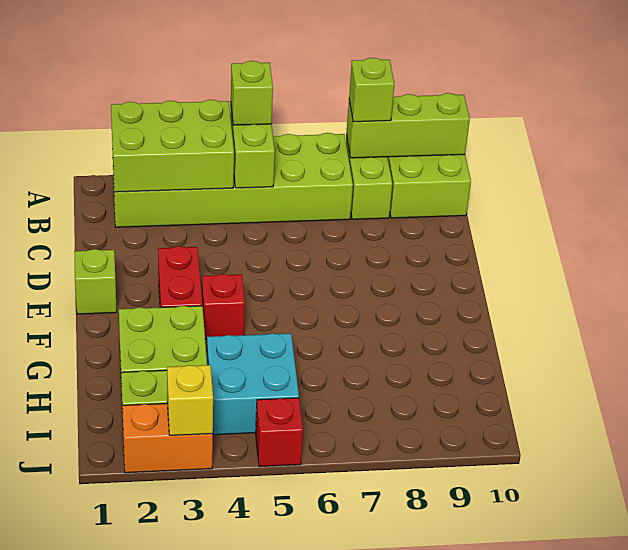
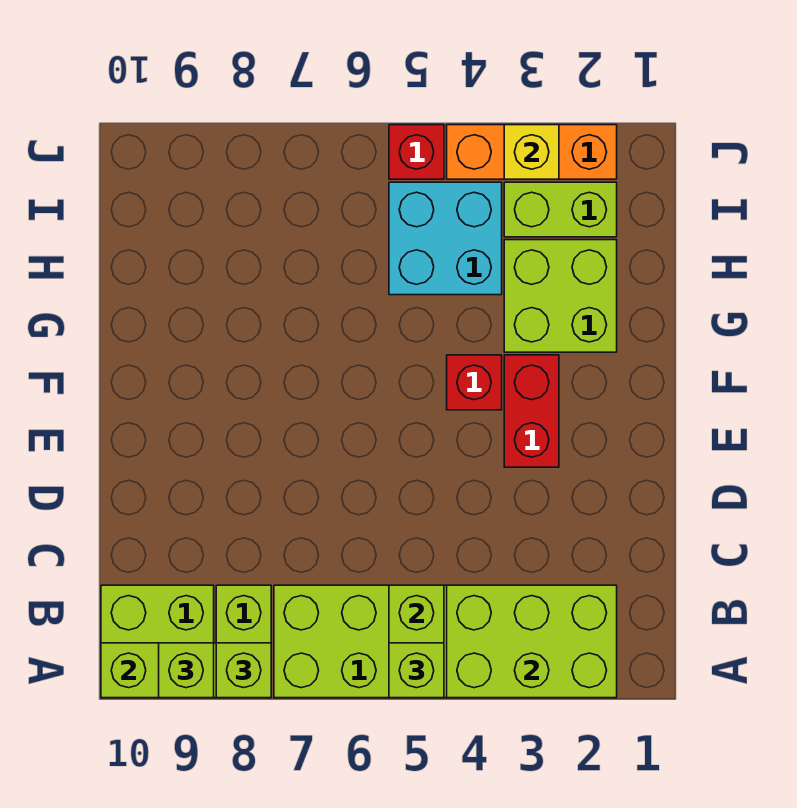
lime brick E1 level 1 -> lime brick A9 level 3
orange brick J2:J3 level 1 -> orange brick J2:J4 level 1

